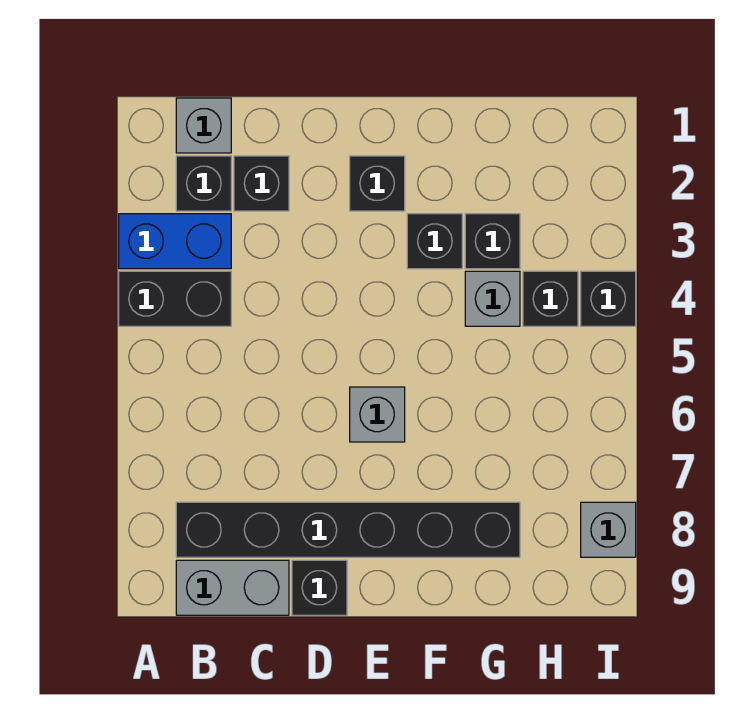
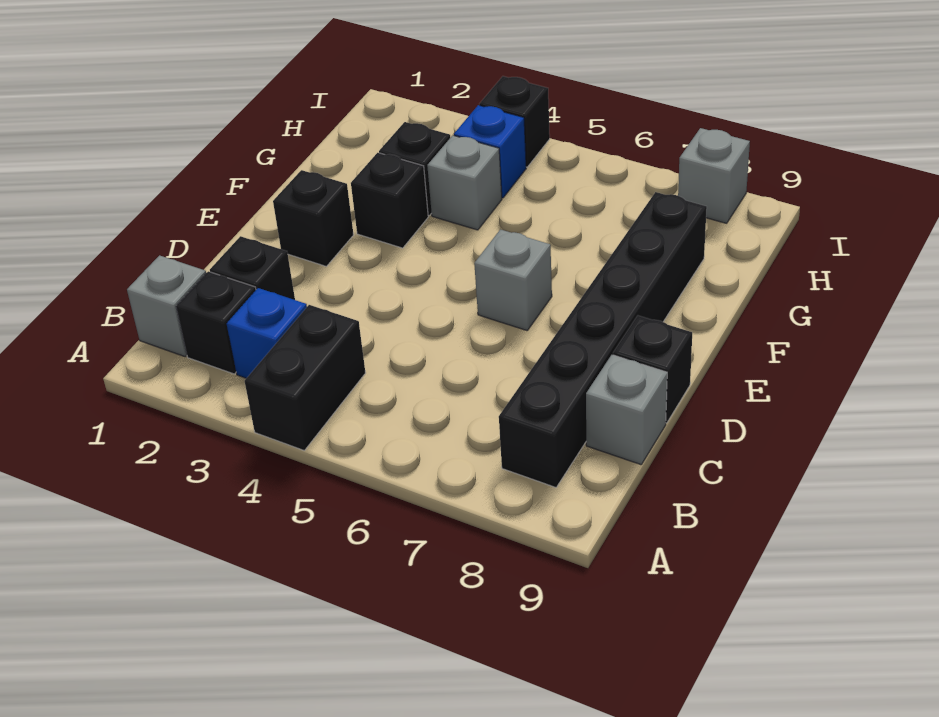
blue brick A3:B3 level 1 -> blue brick B3 level 1
grey brick B9:C9 level 1 -> grey brick C9 level 1
black brick H4 level 1 -> blue brick H4 level 1

